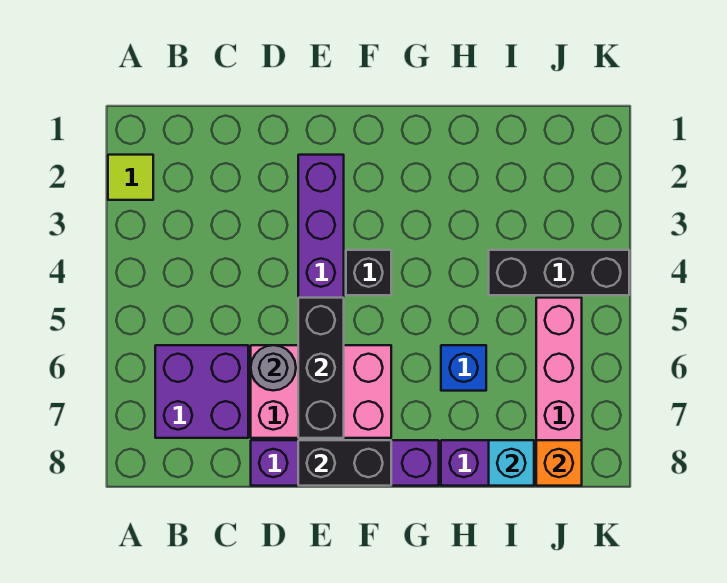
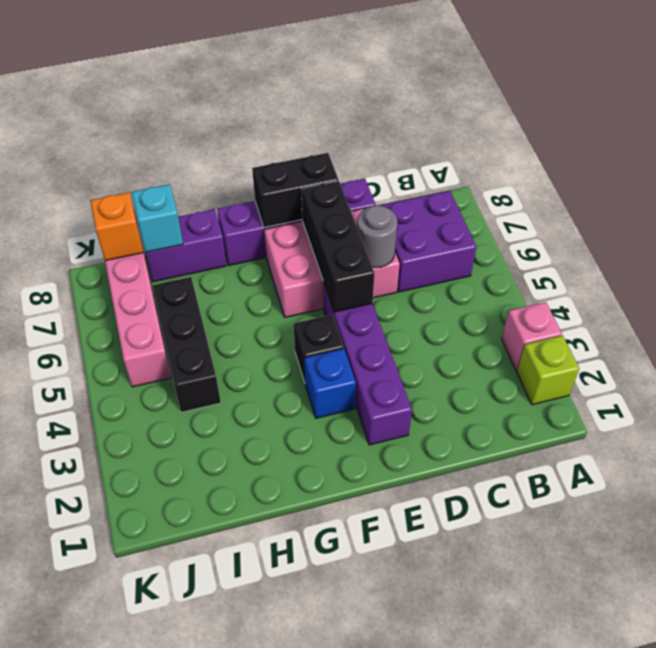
lime tile A2 level 1 -> lime brick A2 level 1
none -> pink brick A3 level 1
blue brick H6 level 1 -> blue brick F3 level 1
black brick I4:K4 level 1 -> black brick I4:I6 level 1

